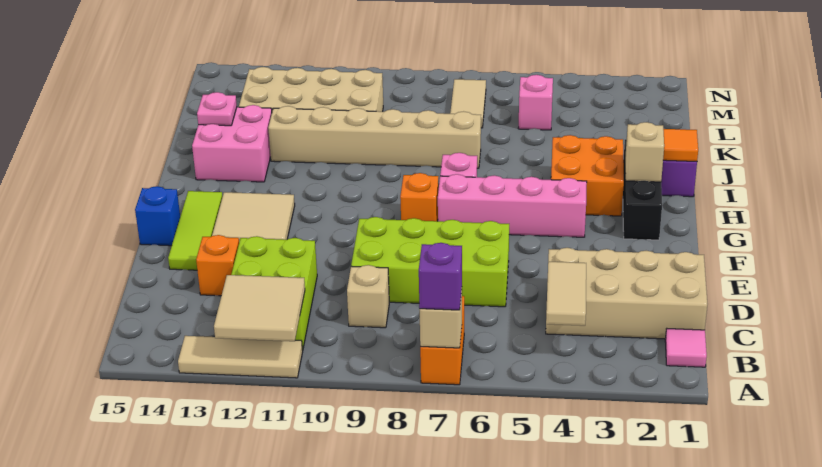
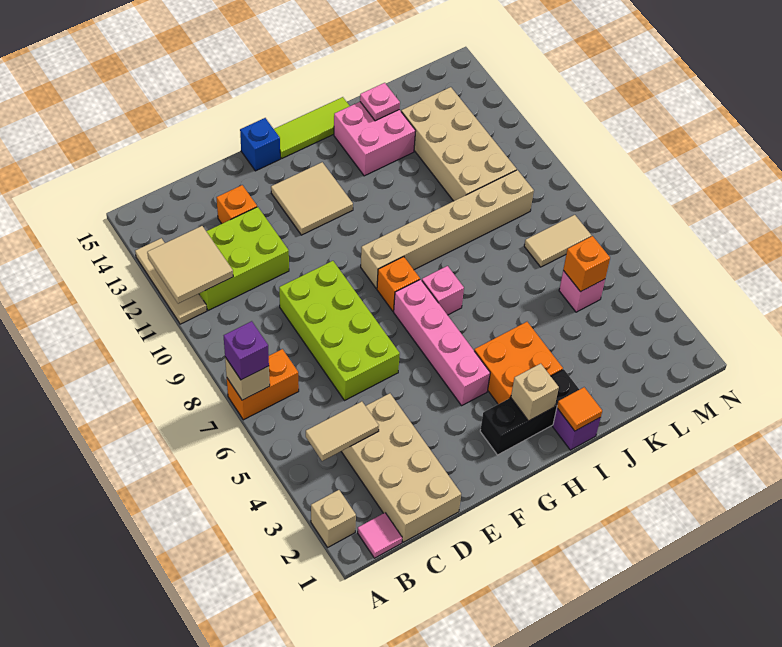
tan brick C9 level 1 -> tan brick A2 level 1
lime tile E14:G14 level 1 -> lime tile G15:I15 level 1
tan brick J7:J12 level 1 -> tan brick G9:L9 level 1
none -> orange brick L5 level 2

